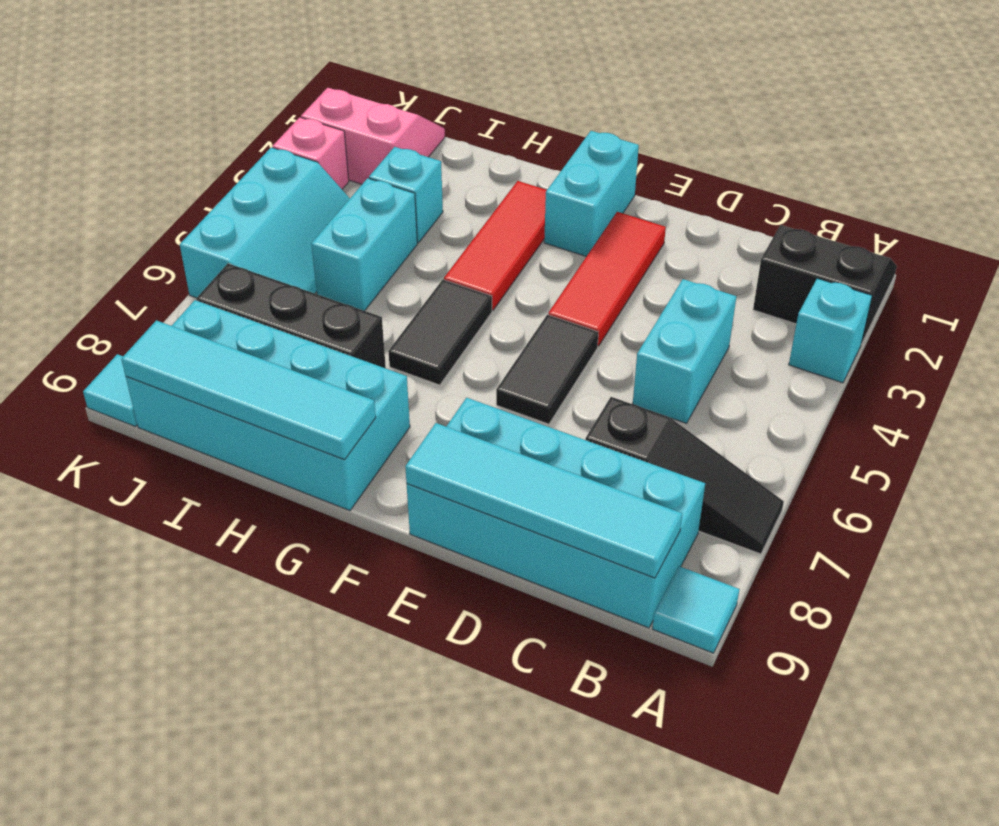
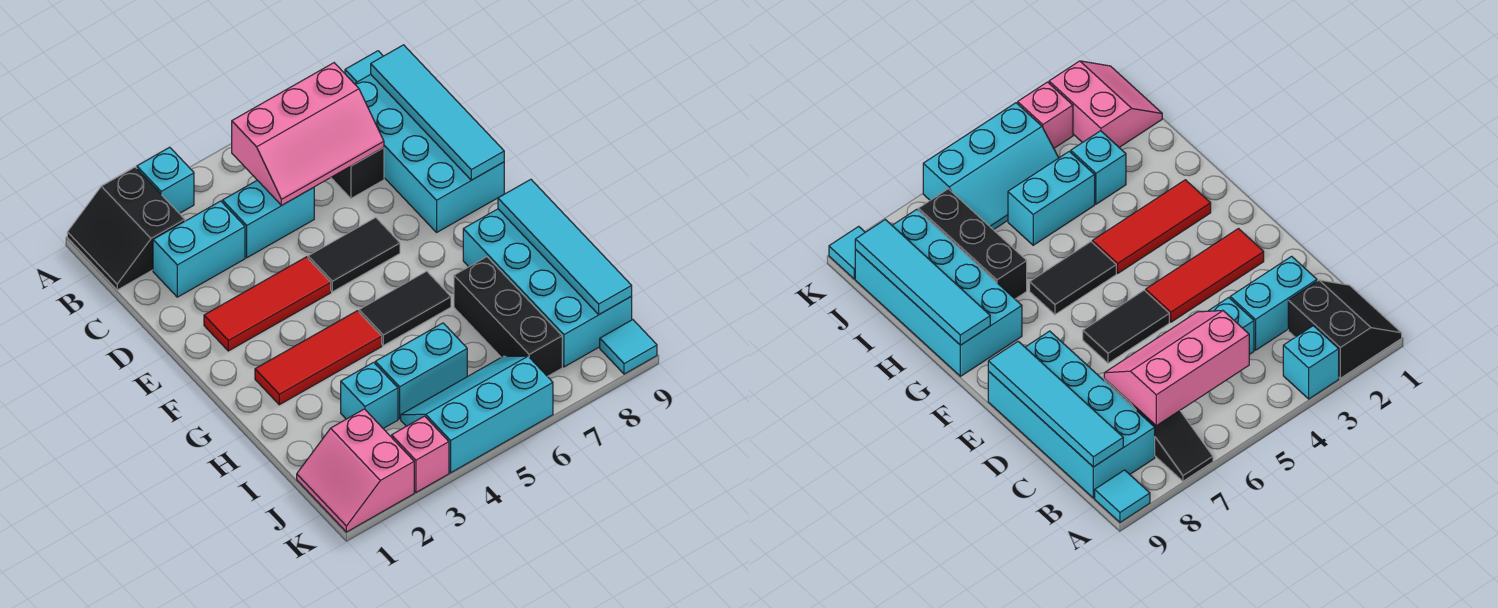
none -> pink slope B5:C7 level 2 top B
cyan brick F1:F2 level 1 -> cyan brick C2:C3 level 1

